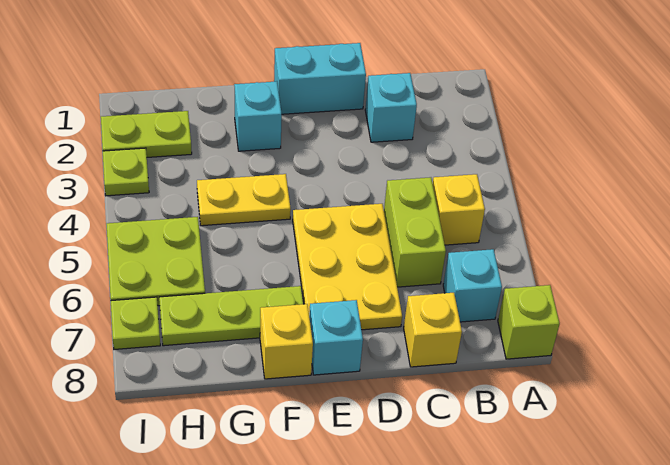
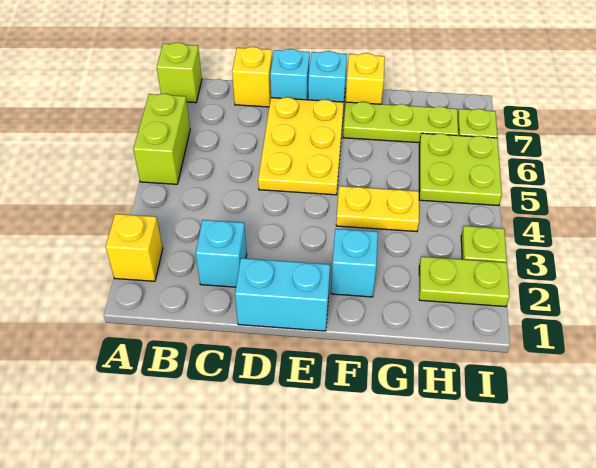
yellow brick B5 level 1 -> yellow brick A2 level 1
cyan brick B7 level 1 -> cyan brick D8 level 1
lime brick C5:C6 level 1 -> lime brick A5:A6 level 1

